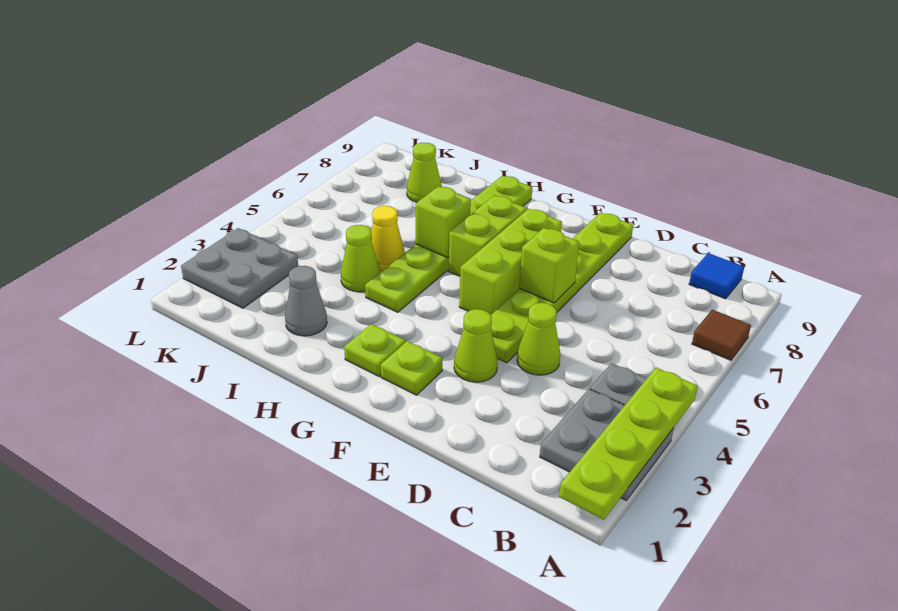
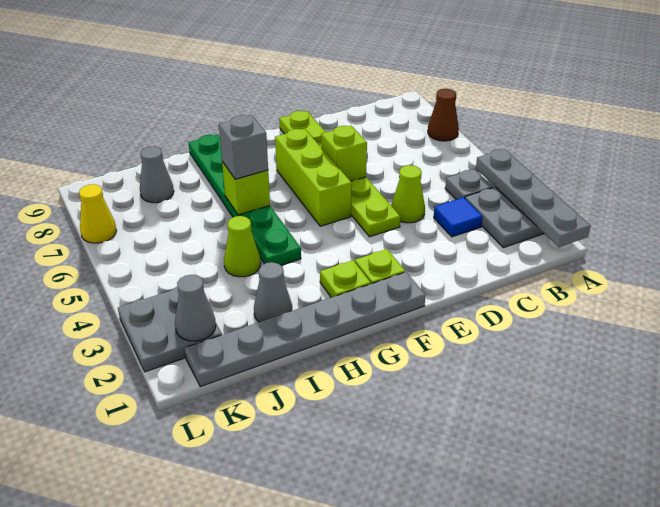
lime plate A1:A4 level 2 -> grey plate A1:A4 level 2
brown tile A7 level 1 -> brown cone A7 level 1
blue tile B9 level 1 -> blue tile C3 level 1
lime cone E3 level 1 -> none
none -> grey plate F1:K1 level 1
lime brick G6:G7 level 1 -> none
lime plate H4:H9 level 1 -> green plate H4:H9 level 1
none -> grey brick H6 level 3
yellow cone I5 level 1 -> yellow cone L7 level 1
lime cone J8 level 1 -> grey cone J8 level 1
none -> grey cone K2 level 2

